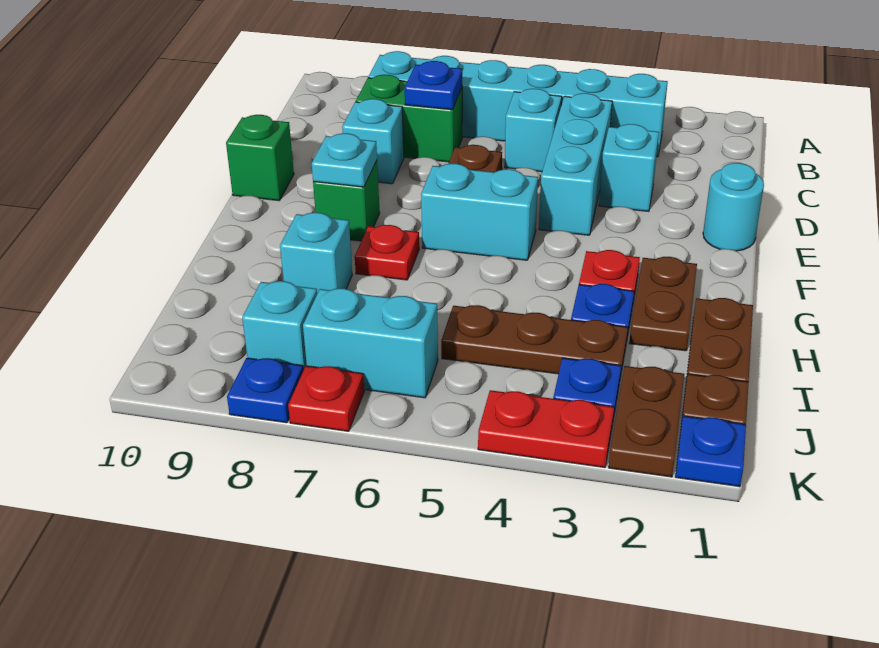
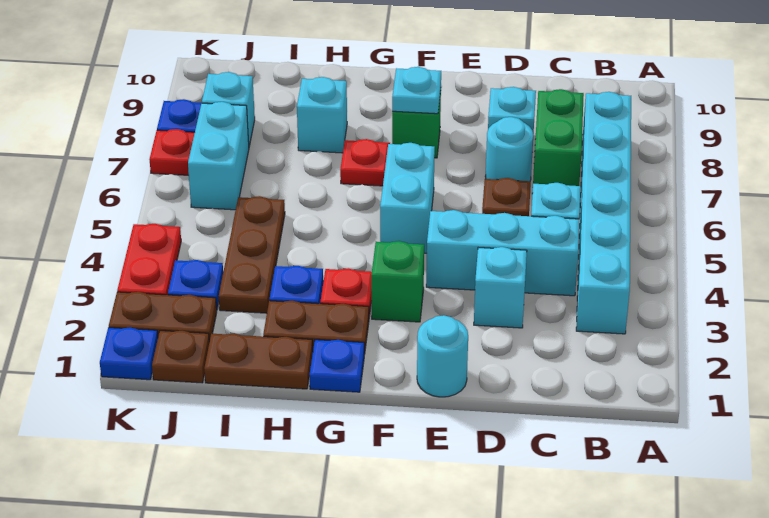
blue plate C7 level 2 -> blue plate G1 level 1
none -> cyan round brick D7 level 1
green brick E10 level 1 -> green brick F3 level 1

